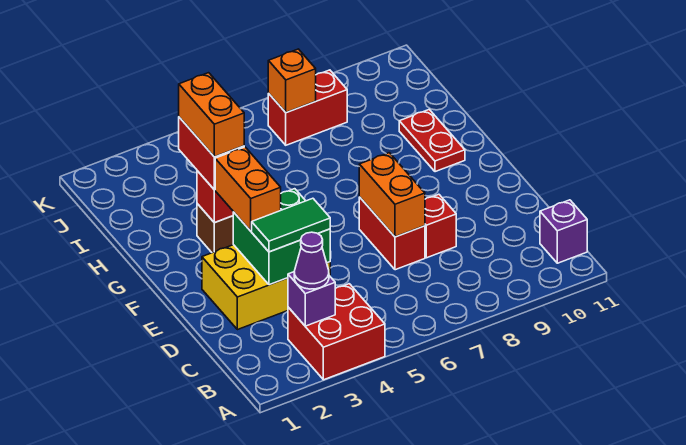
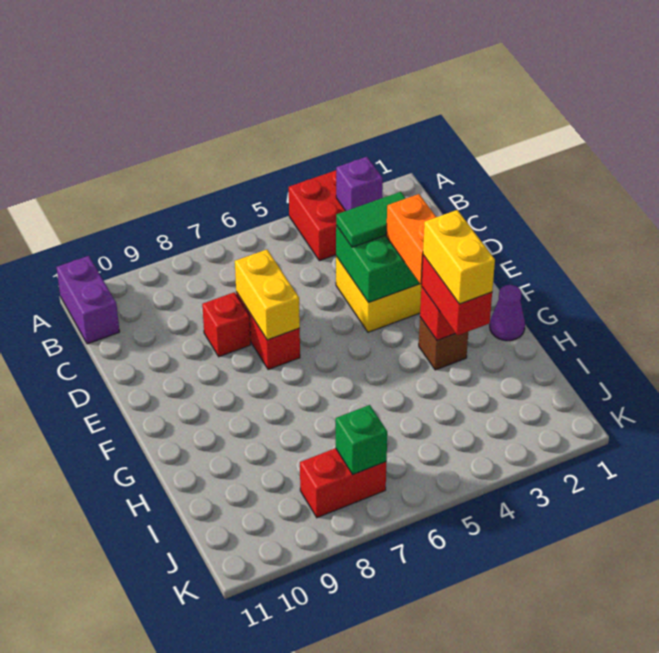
purple cone B3 level 3 -> purple cone G1 level 1
purple brick B11 level 1 -> purple brick A11:B11 level 1
orange brick D7:E7 level 2 -> yellow brick D7:E7 level 2
orange brick G3:H3 level 4 -> yellow brick G3:H3 level 4
red plate G10:H10 level 1 -> none
orange brick J7 level 2 -> green brick J7 level 2

